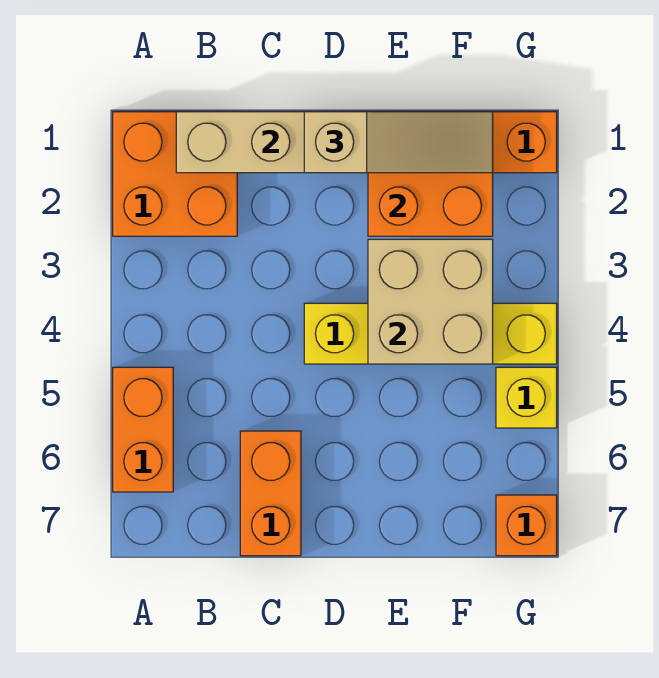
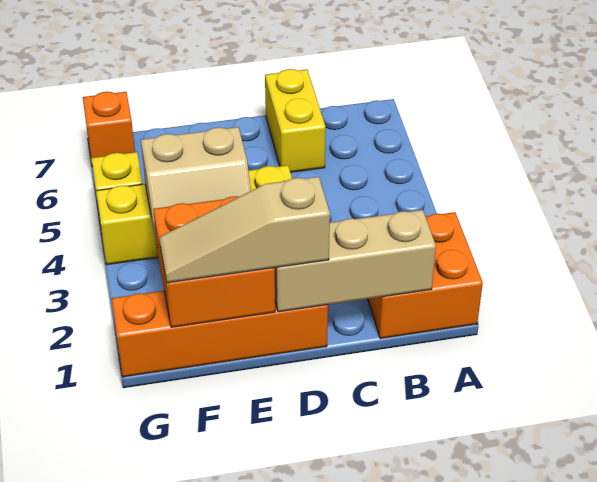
orange brick A5:A6 level 1 -> none
orange brick C6:C7 level 1 -> yellow brick C6:C7 level 1
tan brick E3:F4 level 2 -> tan slope E3:F4 level 2 top 4

